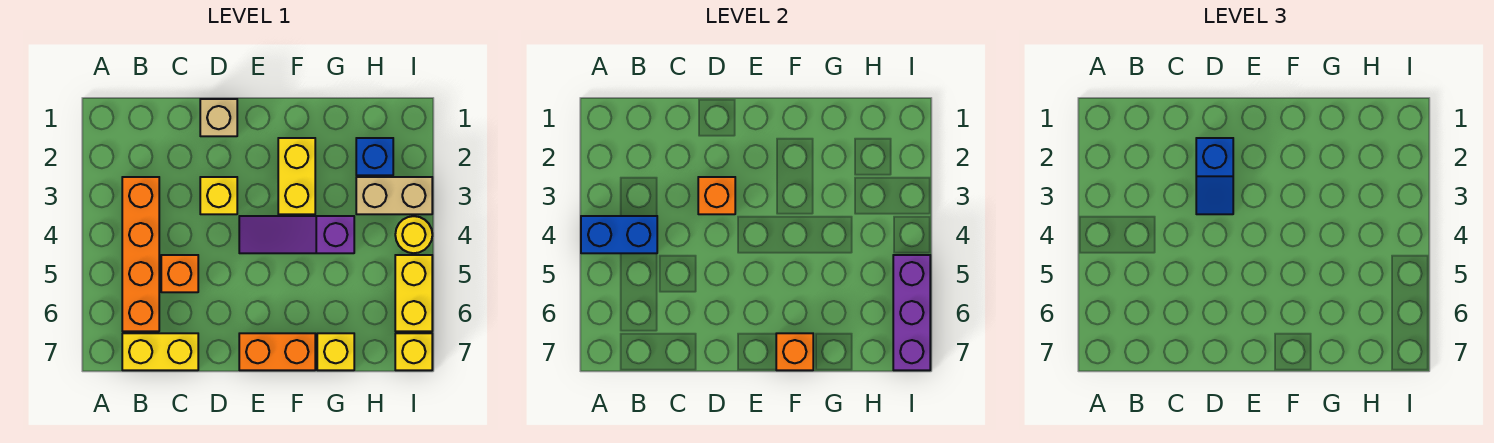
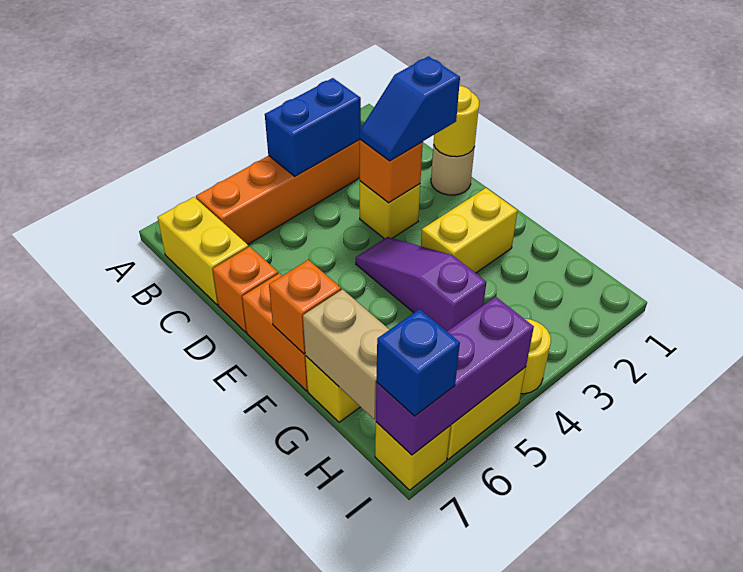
blue brick A4:B4 level 2 -> blue brick B3:B4 level 2
orange brick C5 level 1 -> orange brick D7 level 1
tan brick D1 level 1 -> tan round brick D1 level 1
none -> yellow round brick D1 level 2
blue brick H2 level 1 -> blue brick I7 level 3
tan brick H3:I3 level 1 -> tan brick G7:H7 level 2

